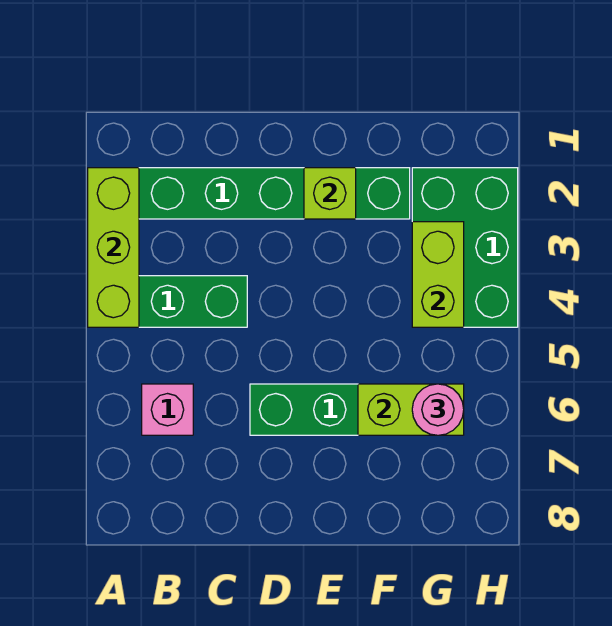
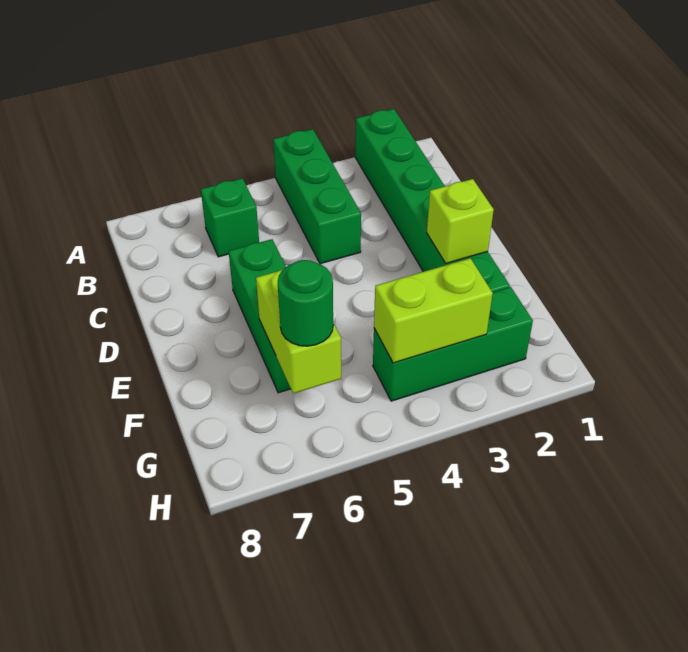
lime brick A2:A4 level 2 -> none
pink brick B6 level 1 -> green brick B6 level 1
green brick G2:H4 level 1 -> green brick G2:G4 level 1
pink round brick G6 level 3 -> green round brick G6 level 3

